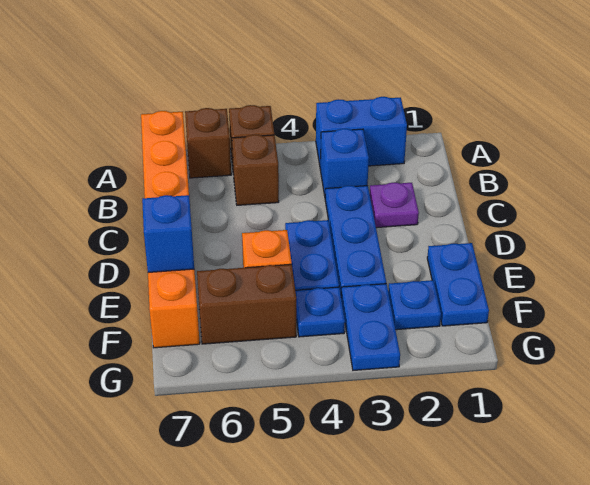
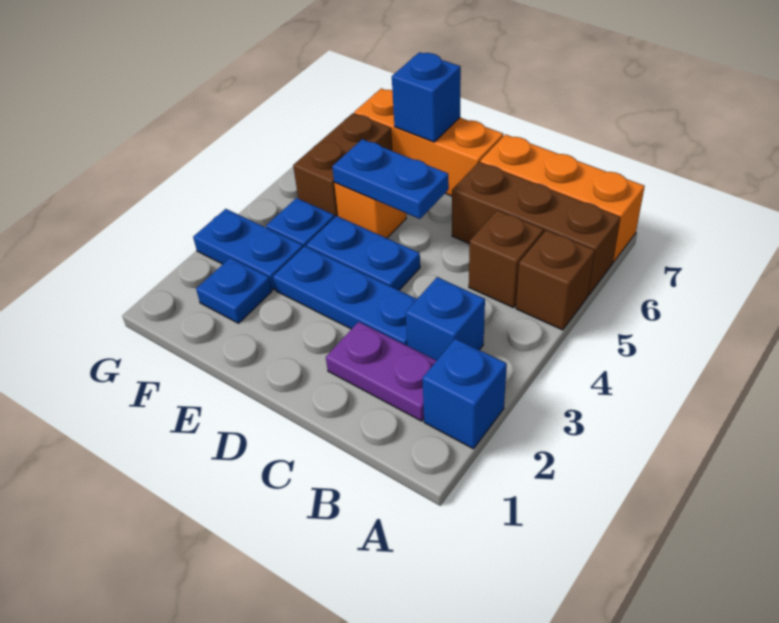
blue brick A2:A3 level 1 -> blue brick A2 level 1
brown brick A6 level 1 -> brown brick A6:C6 level 1
purple plate C2 level 1 -> purple plate B2:C2 level 1
blue plate E1:F1 level 1 -> blue plate D5:E5 level 2

